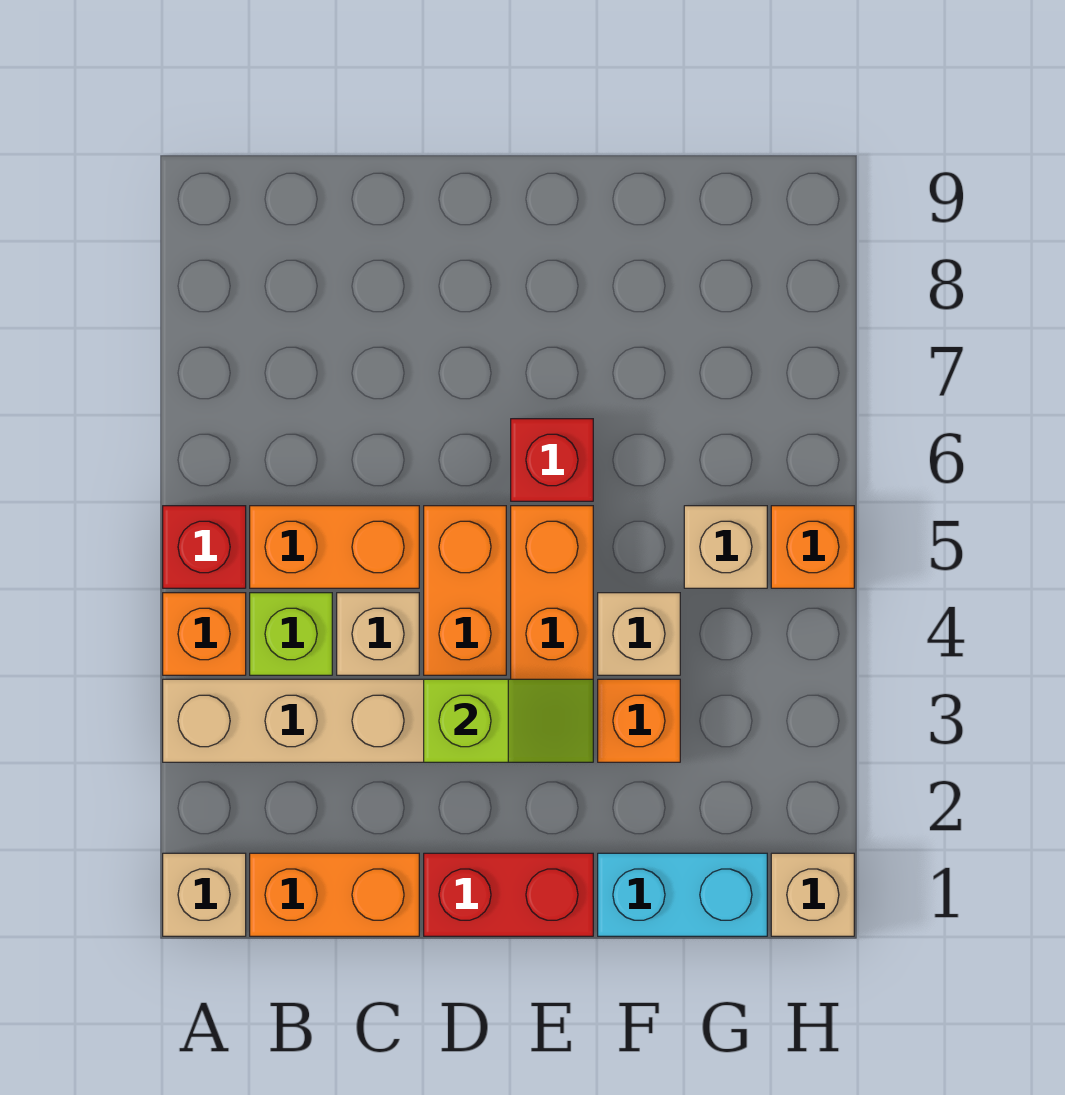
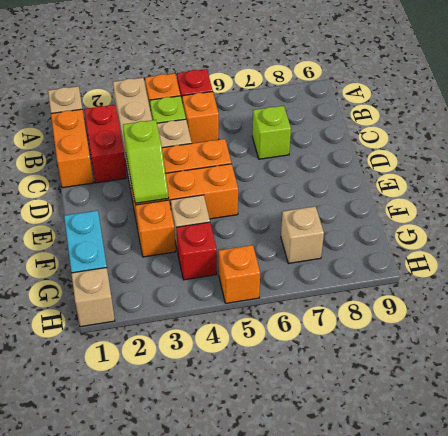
orange brick B5:C5 level 1 -> orange brick B5 level 1
none -> lime brick C7 level 1
red brick D1:E1 level 1 -> red brick B2:C2 level 1
red brick E6 level 1 -> red brick G4 level 1
tan brick G5 level 1 -> tan brick G7 level 1

